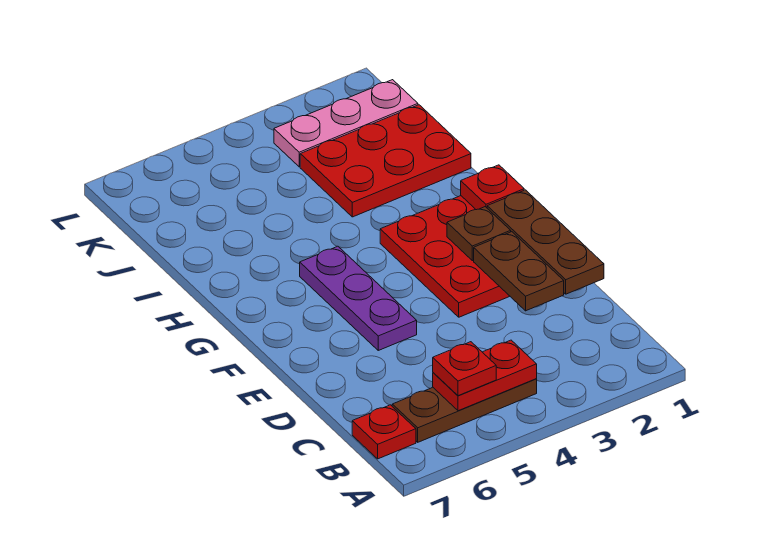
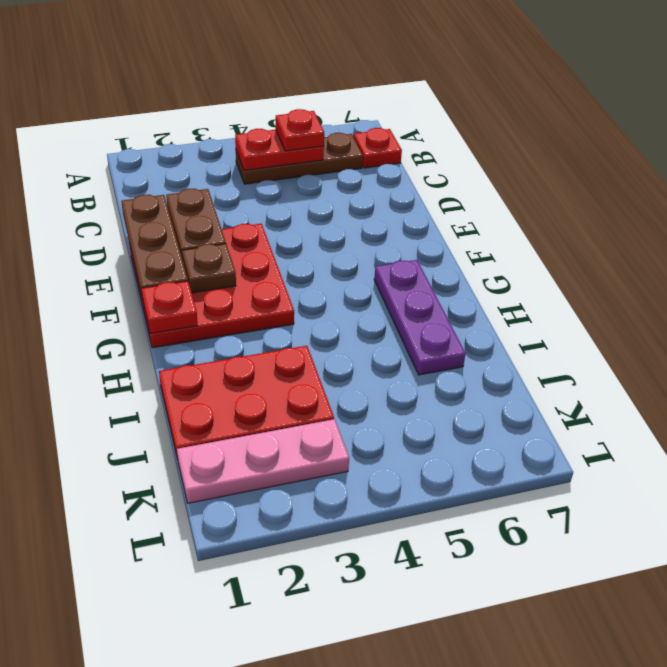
purple plate E5:G5 level 1 -> purple plate G6:I6 level 1

